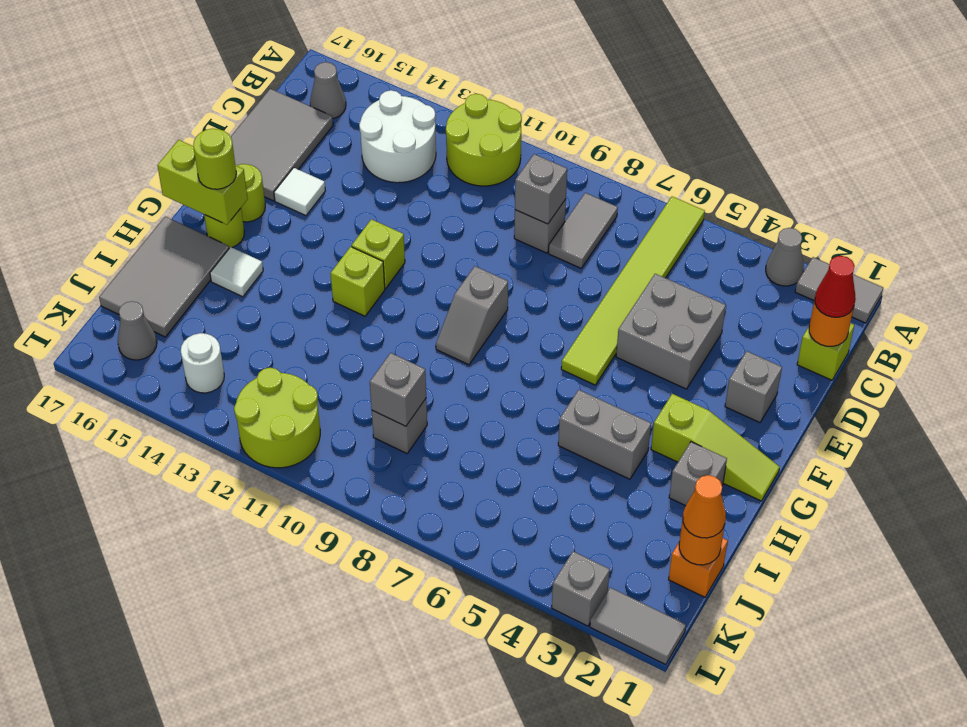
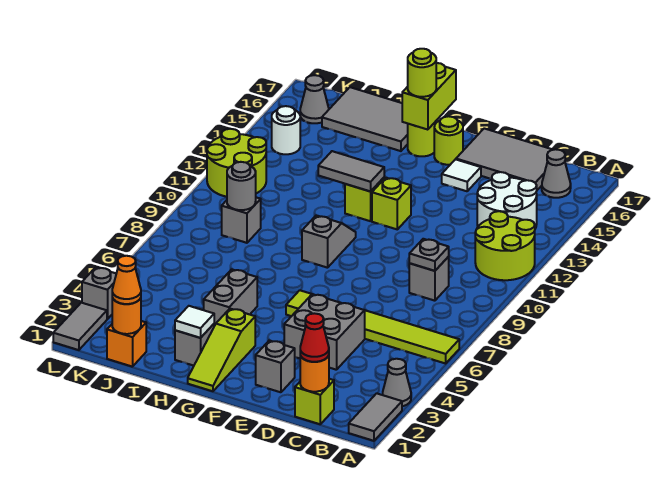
grey tile B8:C8 level 1 -> grey tile G12:H12 level 2
grey brick C9 level 2 -> grey plate C9 level 2
grey slope F9:G9 level 1 top F -> grey slope G9:G10 level 1 top 9
white tile H15 level 1 -> white tile H2 level 2
grey brick J9 level 2 -> grey round brick J9 level 2

